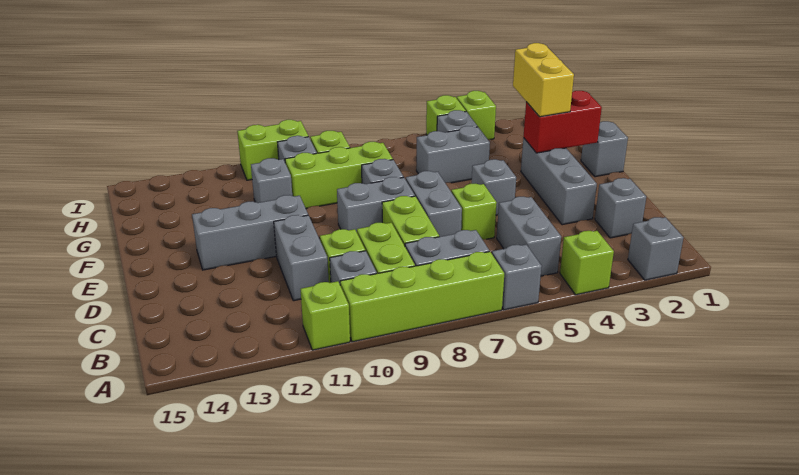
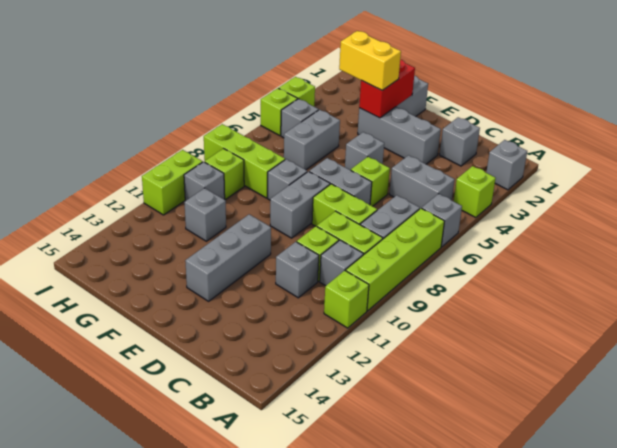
grey brick C11:D11 level 1 -> grey brick C11 level 1
lime brick G8:G10 level 1 -> lime brick G8:I8 level 1

